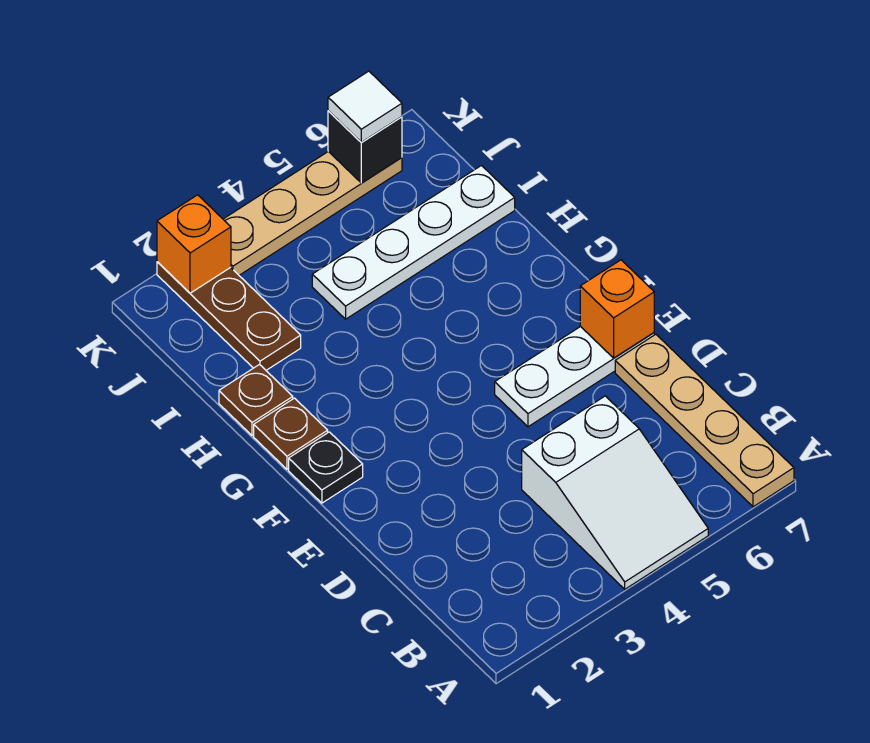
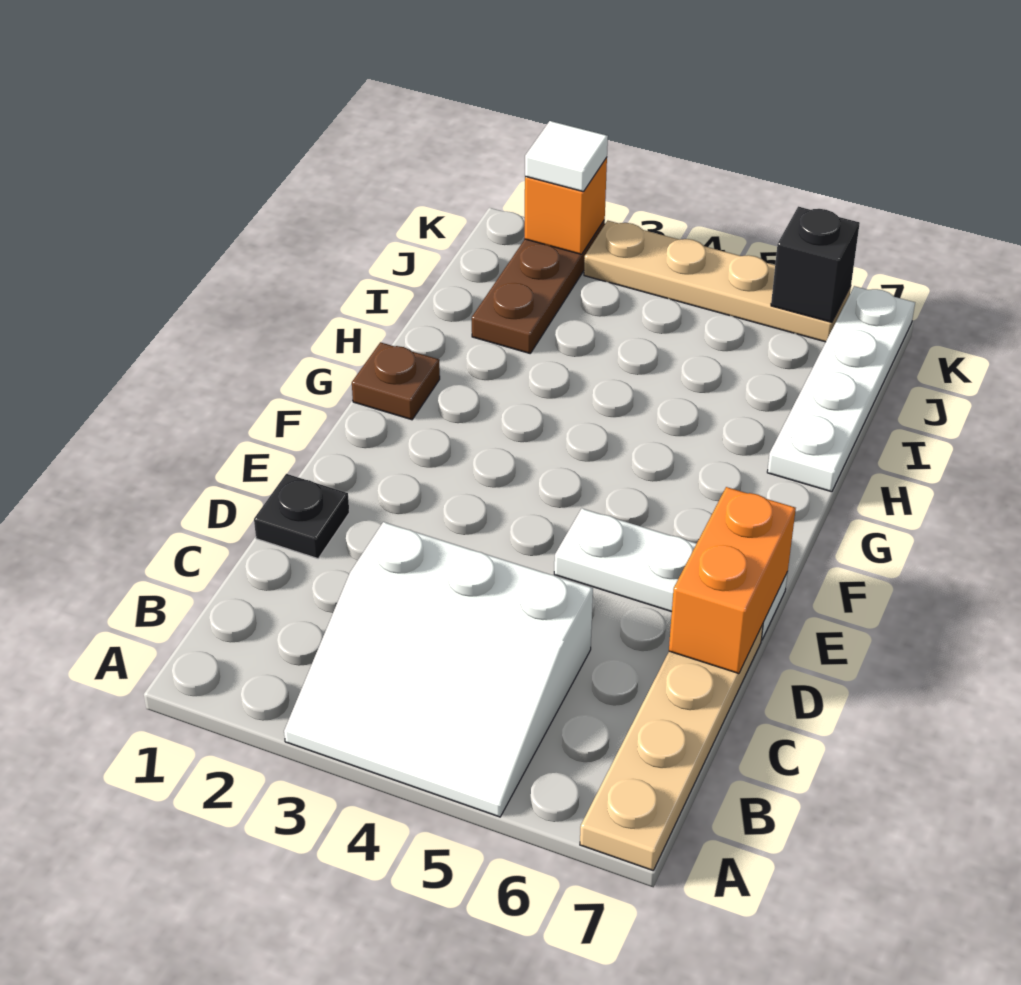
white slope A4:C5 level 1 top C -> white slope A3:C5 level 1 top C
orange brick E7 level 2 -> orange brick D7:E7 level 2
black plate F1 level 1 -> black plate D1 level 1
brown plate H1 level 1 -> none
white plate I4:I7 level 1 -> white plate H7:K7 level 1
white tile K6 level 3 -> white tile K2 level 3

